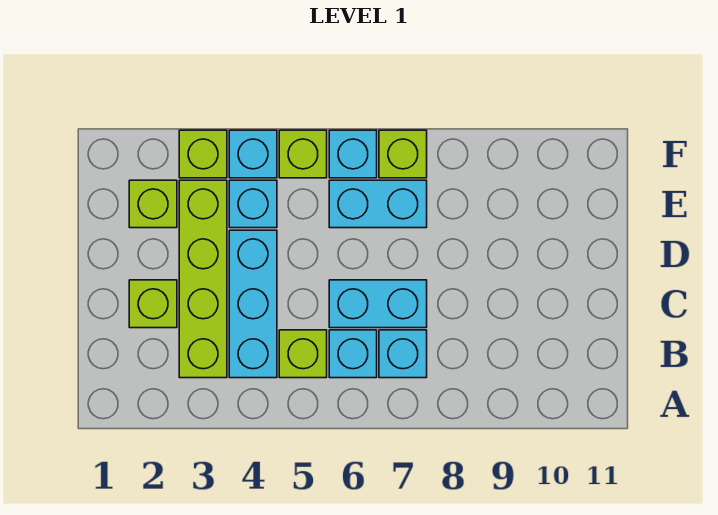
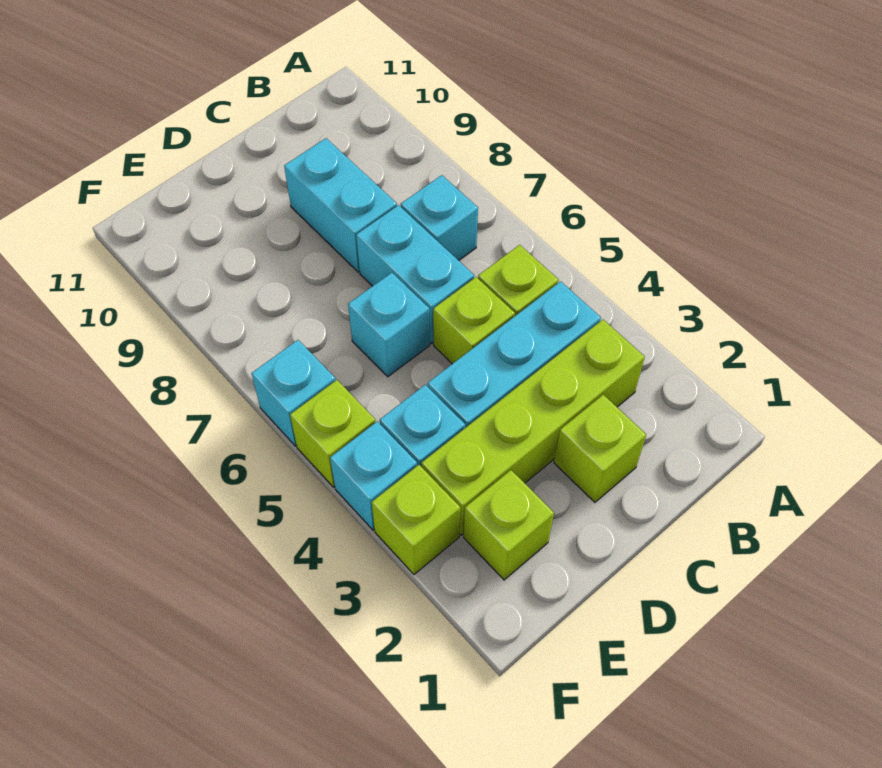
cyan brick B6 level 1 -> cyan brick D6 level 1
cyan brick E6:E7 level 1 -> cyan brick C8:C9 level 1
lime brick F7 level 1 -> lime brick C5 level 1

